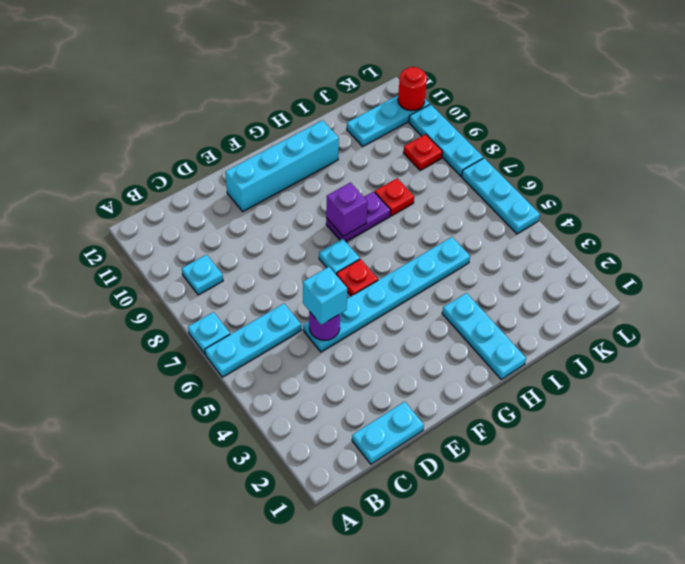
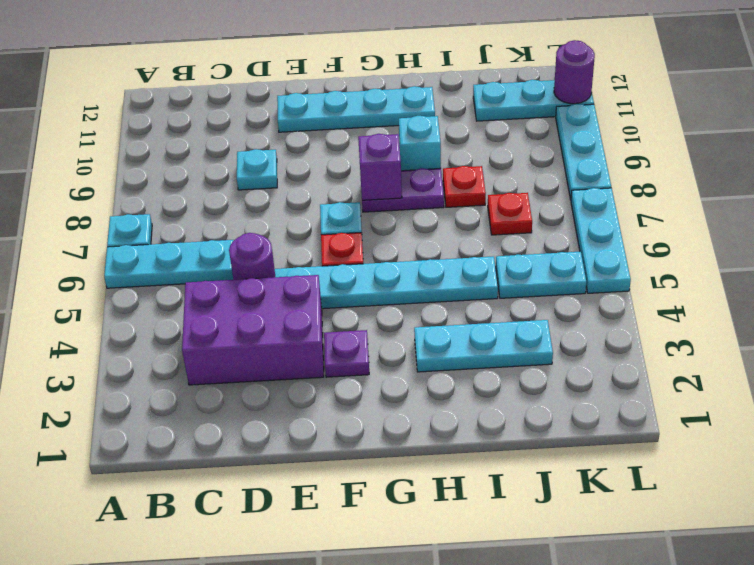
cyan plate B9 level 1 -> cyan plate D9 level 1
cyan plate C1:D1 level 1 -> cyan plate J5:K5 level 1
none -> purple brick C3:E4 level 1
cyan brick D5 level 3 -> cyan brick H9 level 1
cyan brick E11:H11 level 1 -> cyan plate E11:H11 level 1
none -> purple plate F3 level 1
cyan plate H1:H3 level 1 -> cyan plate H3:J3 level 1
red plate K9 level 1 -> red plate J7 level 1
red round brick L11 level 2 -> purple round brick L11 level 2

